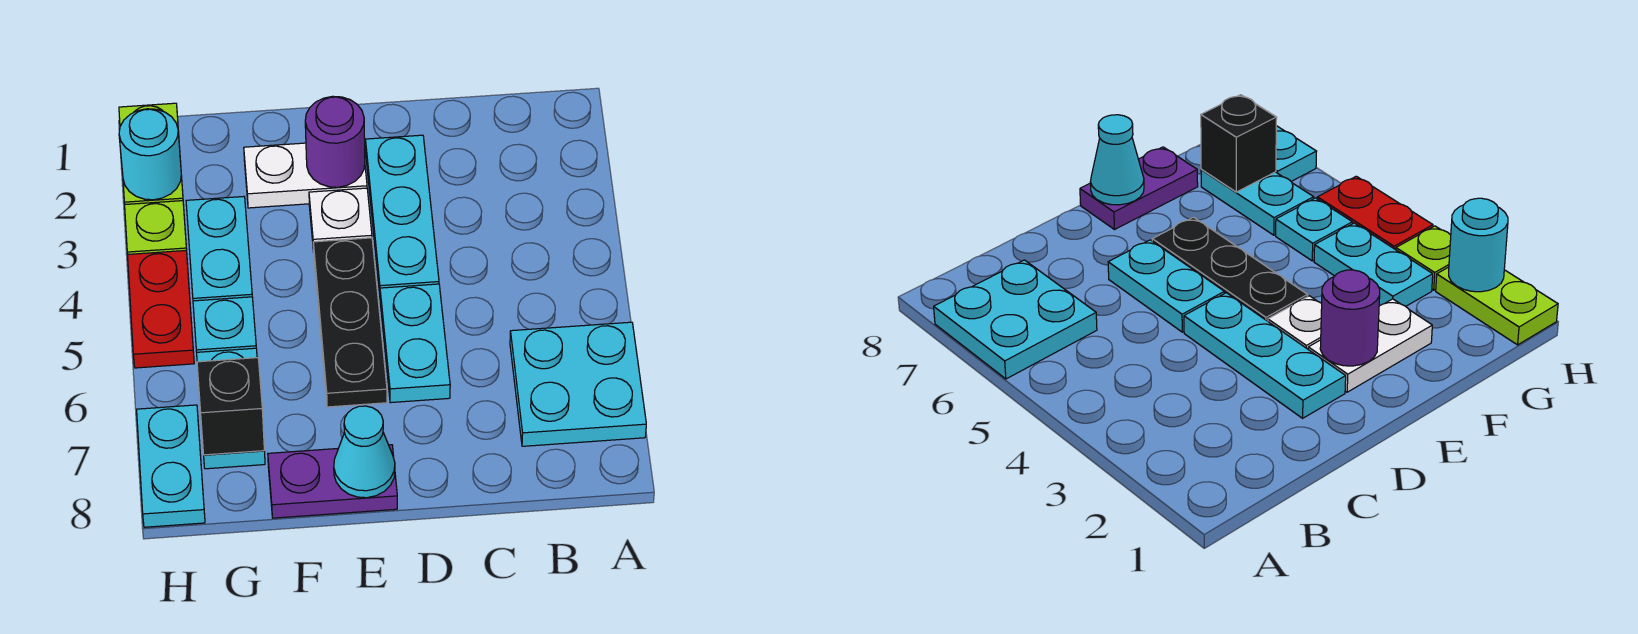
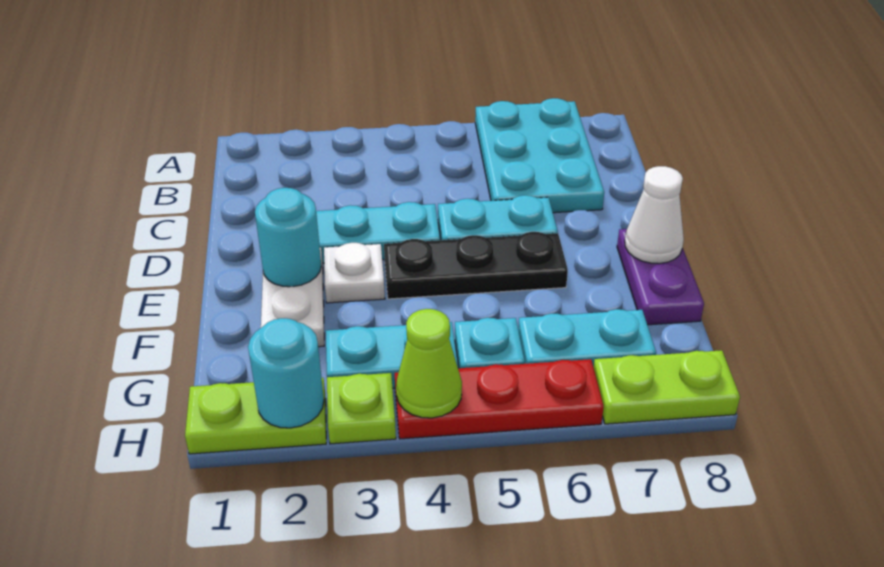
cyan plate A6:B7 level 1 -> cyan plate A6:C7 level 1
purple round brick E2 level 2 -> cyan round brick E2 level 2
cyan cone E8 level 2 -> white cone E8 level 2
black brick G7 level 2 -> none
red plate H4:H5 level 1 -> red plate H4:H6 level 1
none -> lime cone H4 level 2
cyan plate H7:H8 level 1 -> lime plate H7:H8 level 1

